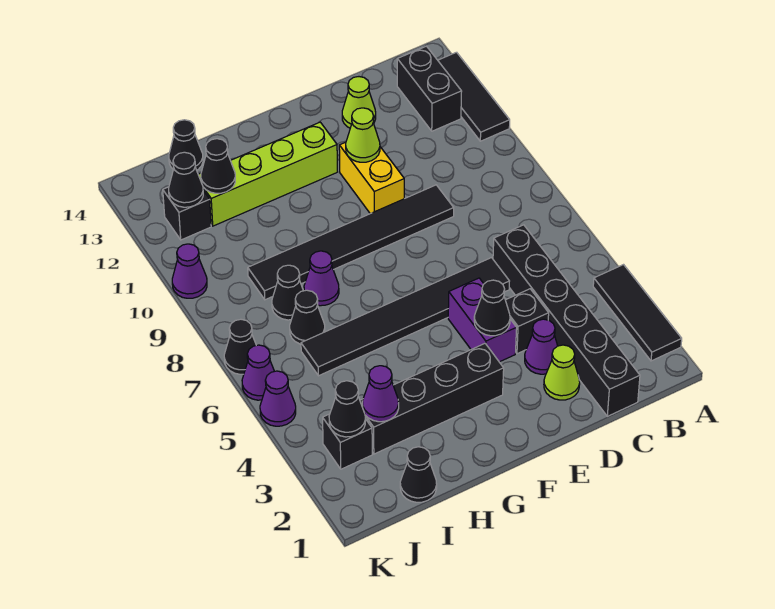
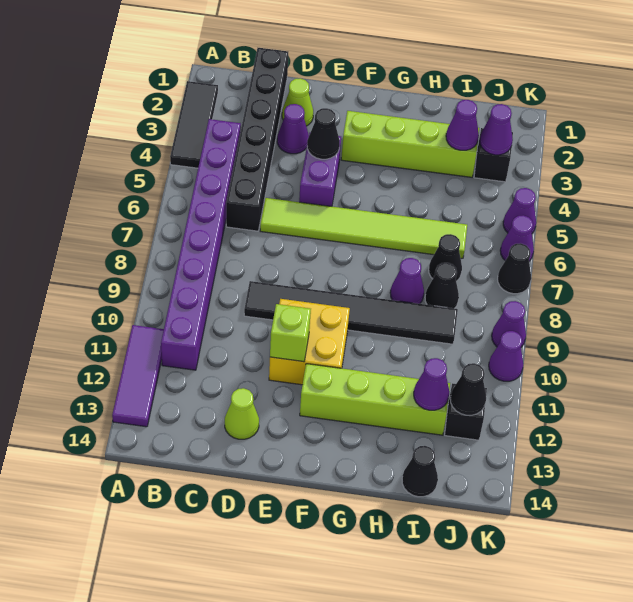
black tile A11:A13 level 1 -> purple tile A11:A13 level 1
none -> purple brick B4:B11 level 1
black brick B12:B13 level 1 -> none
black brick D4 level 1 -> none
black tile D6:I6 level 1 -> lime tile D6:I6 level 1
yellow brick E10:E11 level 1 -> yellow brick E10:F11 level 1
lime cone E11 level 2 -> lime brick E11 level 2
black brick F3:I3 level 1 -> lime brick F3:I3 level 1
black cone I1 level 1 -> none
black cone I12 level 2 -> purple cone I12 level 2
black cone J3 level 2 -> purple cone J3 level 2
none -> purple cone K9 level 1

